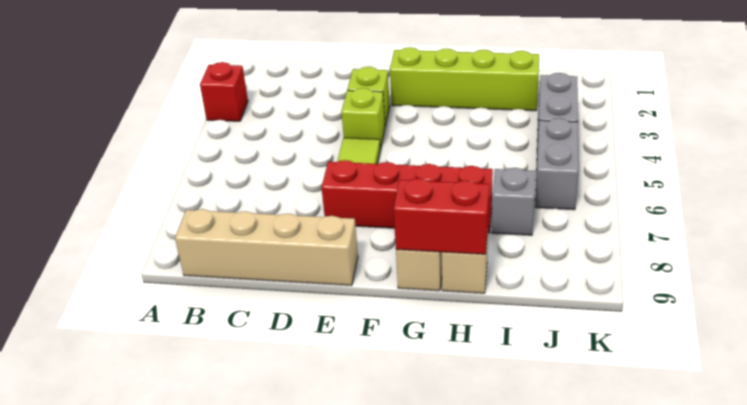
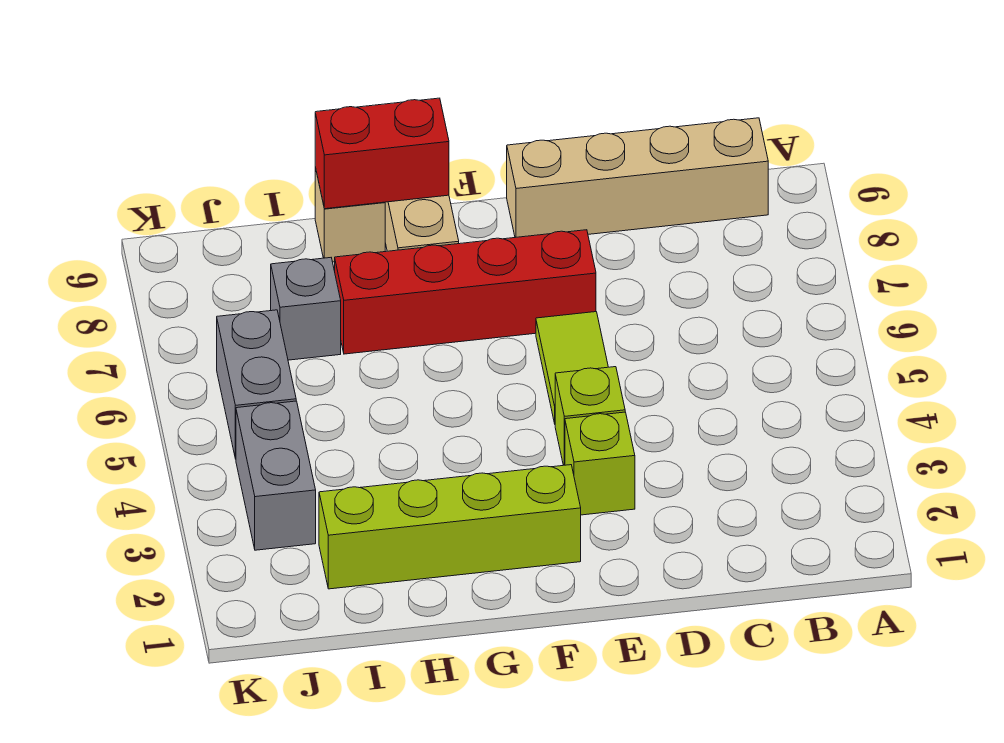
red brick A3 level 1 -> none

